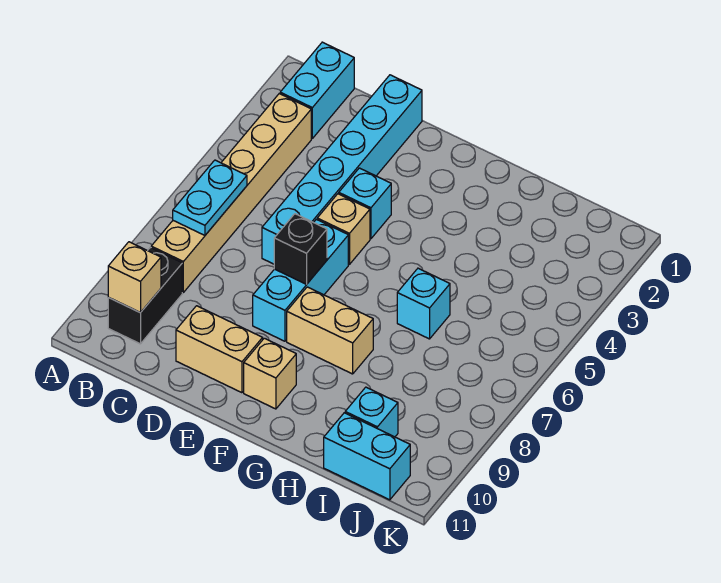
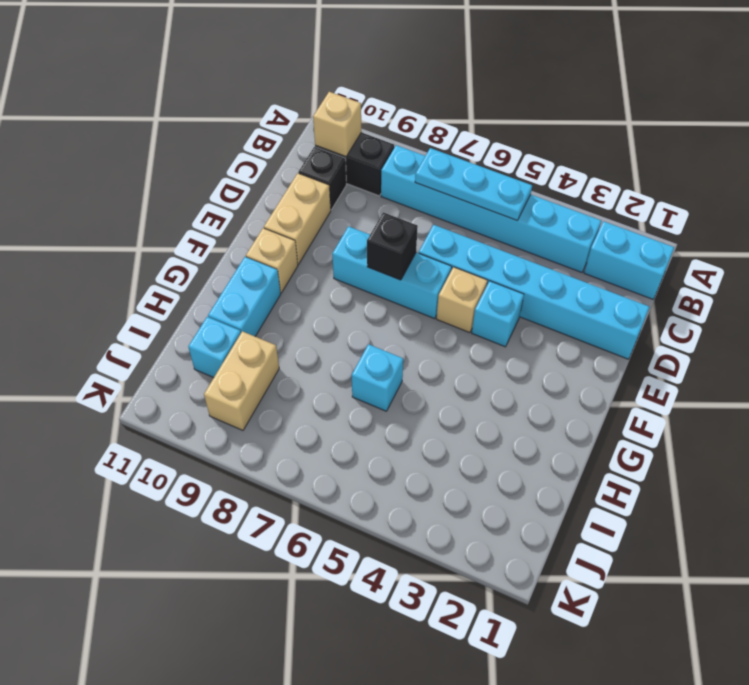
tan brick B3:B8 level 1 -> cyan brick B3:B8 level 1
cyan plate B6:B7 level 2 -> cyan plate B5:B7 level 2
none -> black brick C10 level 1
tan brick F8:G8 level 1 -> tan brick I9:J9 level 1
cyan brick I11:J11 level 1 -> cyan brick G10:H10 level 1

